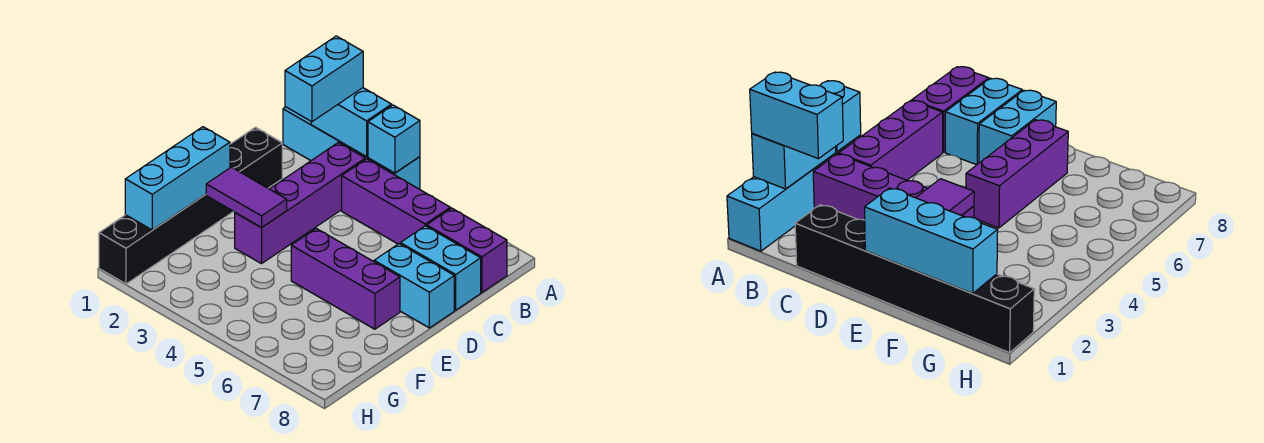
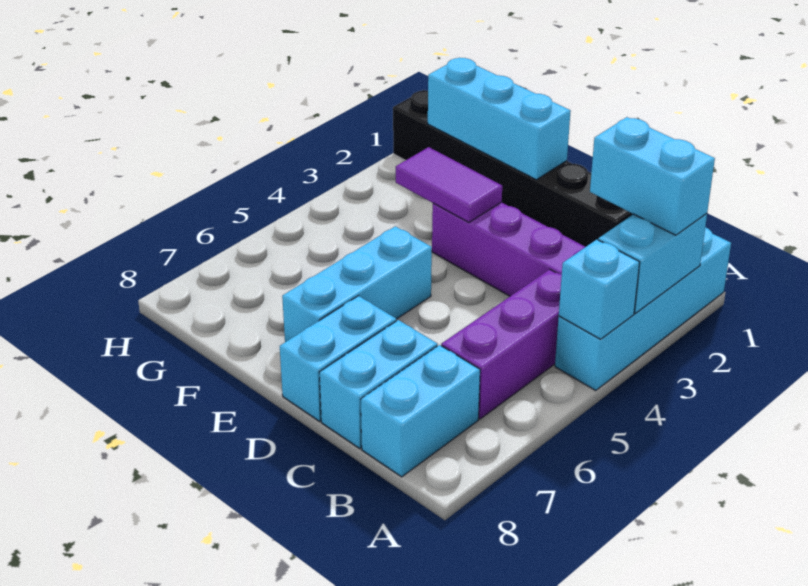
purple brick B7:B8 level 1 -> cyan brick B7:B8 level 1
purple tile E2:E3 level 2 -> purple tile E3:F3 level 2
purple brick E5:E7 level 1 -> cyan brick E5:E7 level 1

